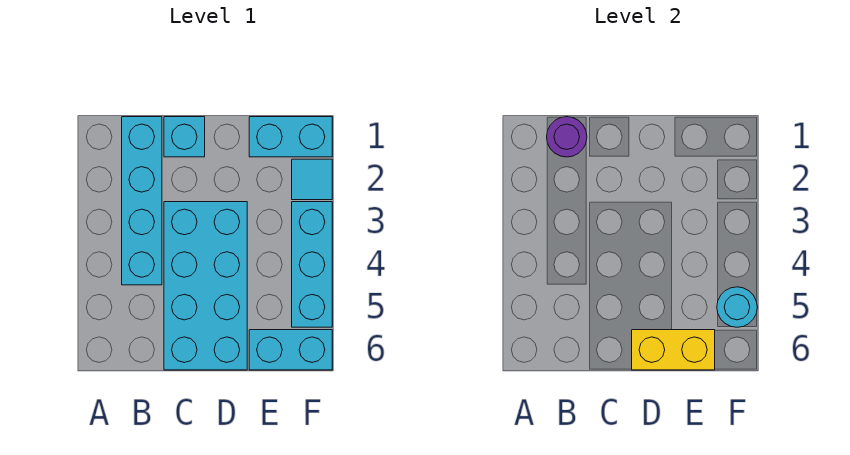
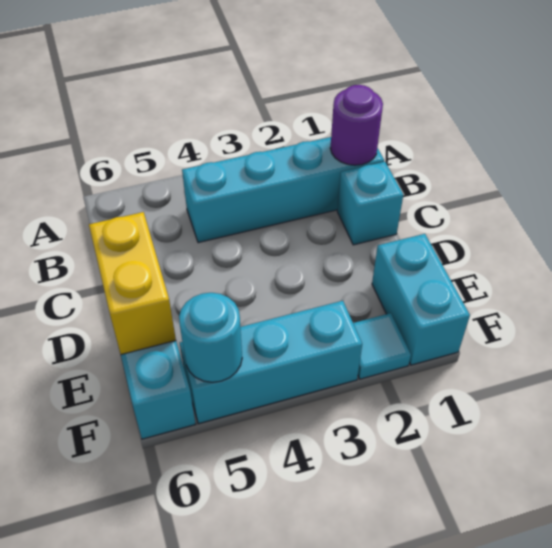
cyan brick C3:D6 level 1 -> none

